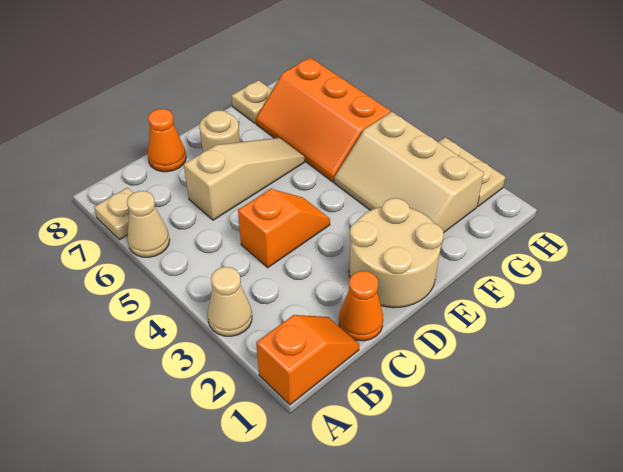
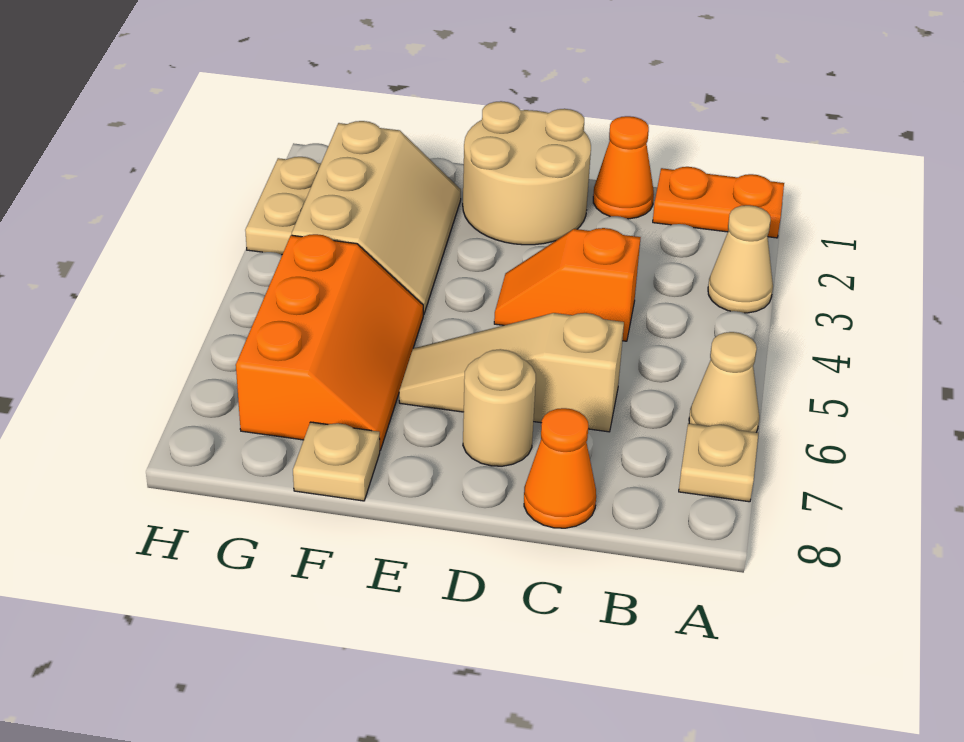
orange slope A1:B1 level 1 top A -> orange plate A1:B1 level 1

